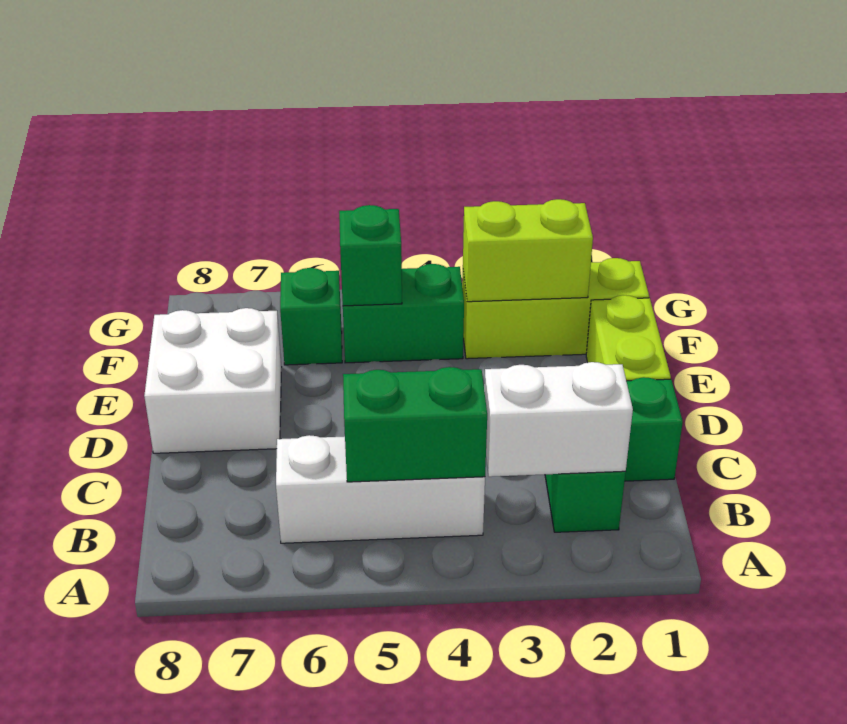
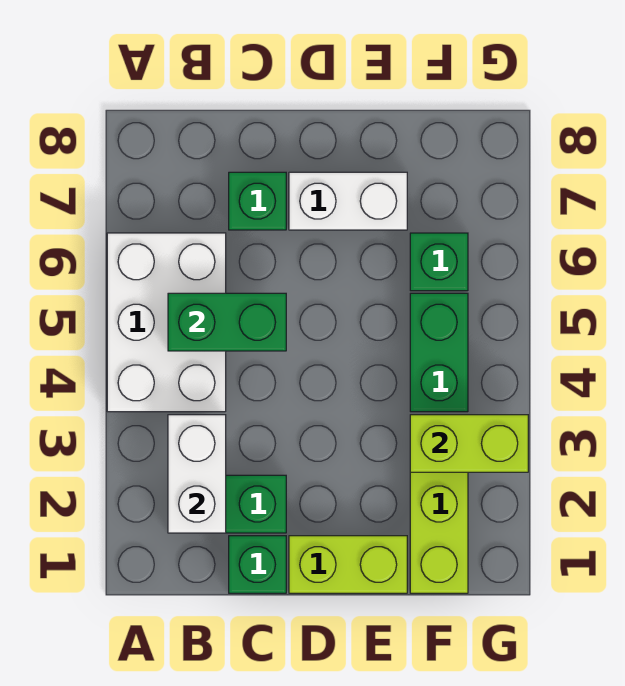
white brick B4:B6 level 1 -> white brick A4:B6 level 1
green brick B4:B5 level 2 -> green brick B5:C5 level 2
white brick D7:E8 level 1 -> white brick D7:E7 level 1
lime brick F2:F3 level 2 -> lime brick F3:G3 level 2
green brick F5 level 2 -> green brick C7 level 1

